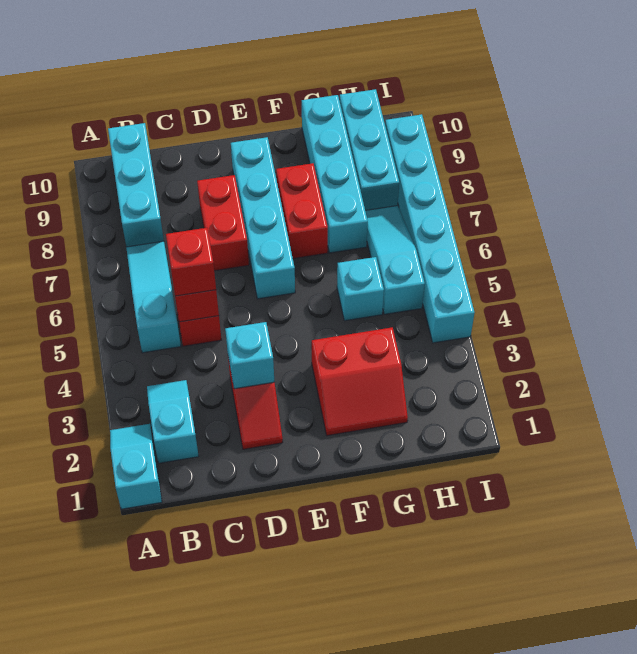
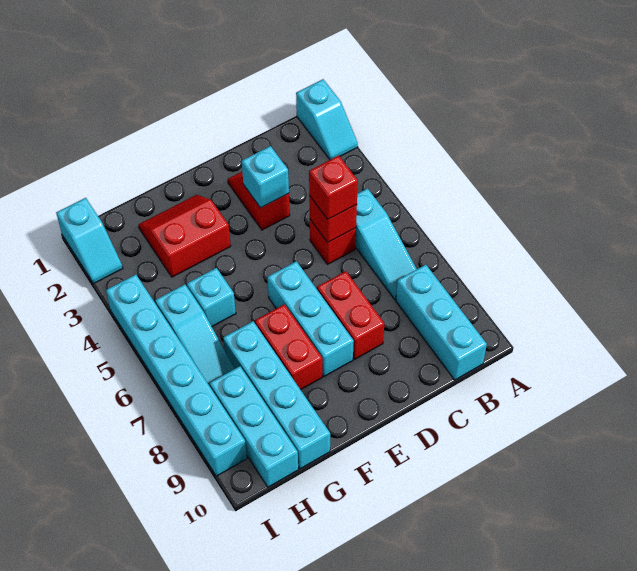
cyan slope B2:B3 level 1 top 2 -> cyan slope I1:I2 level 1 top 1
cyan brick E6:E9 level 1 -> cyan brick E6:E8 level 1

